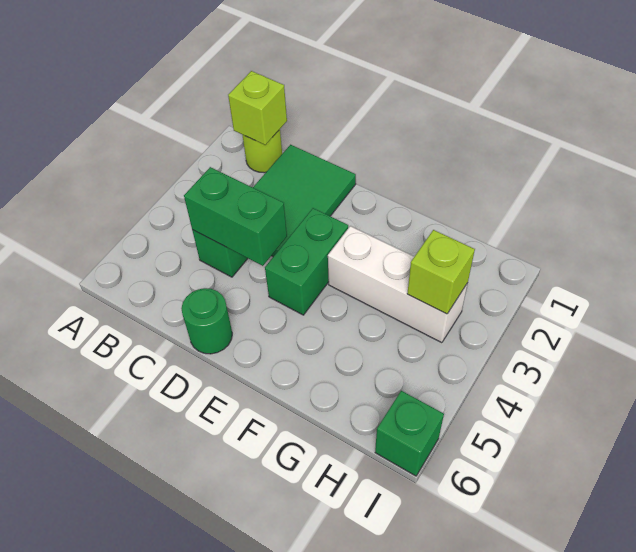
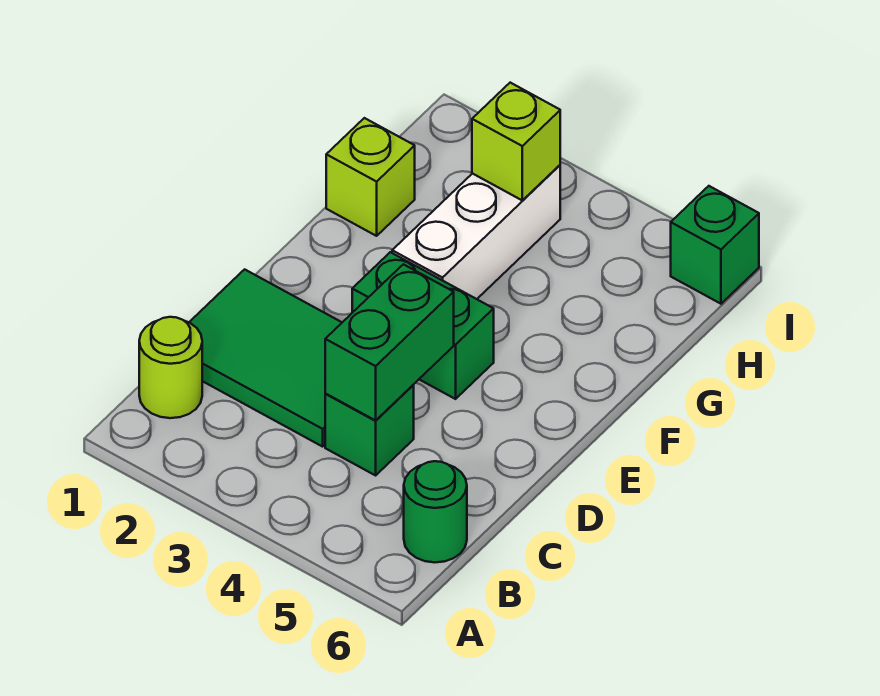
lime brick B1 level 2 -> lime brick G1 level 1
green round brick D6 level 1 -> green round brick B6 level 1

